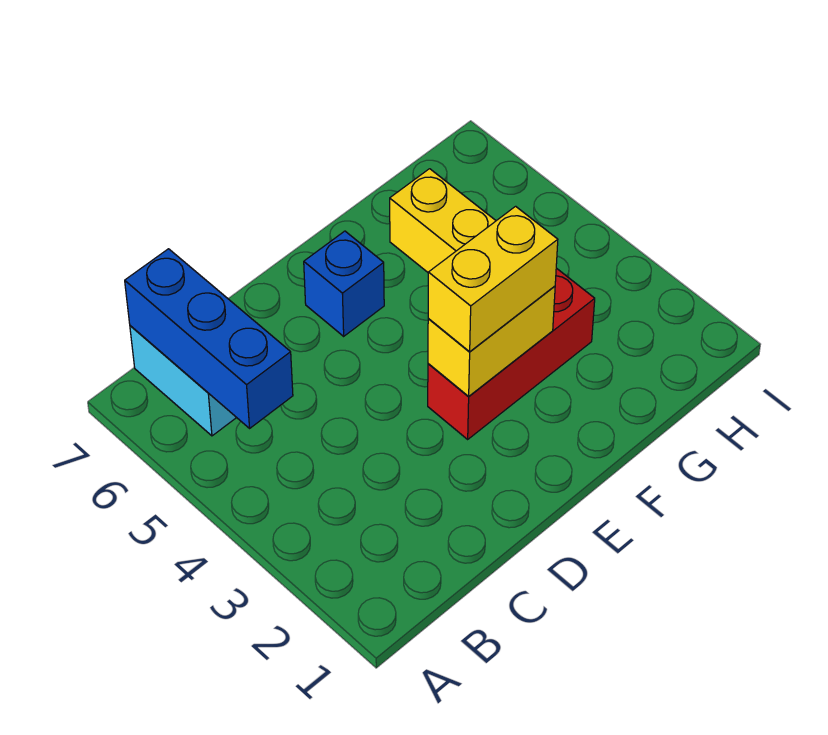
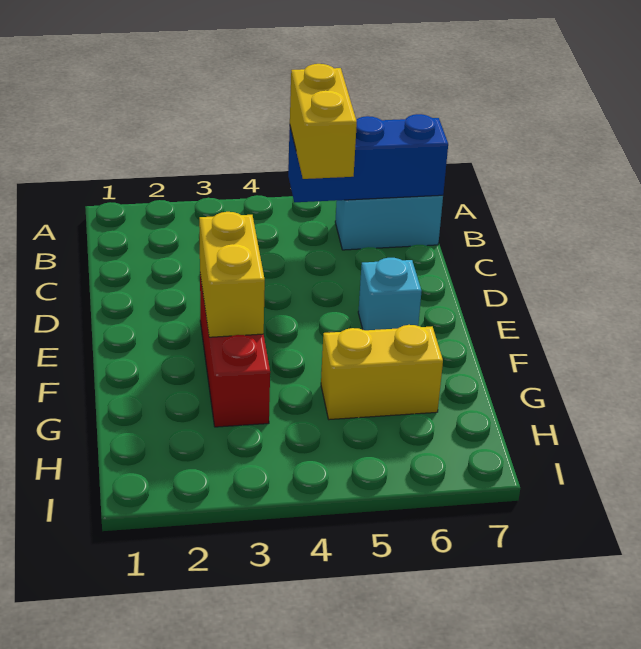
yellow brick E3:F3 level 3 -> yellow brick B5:C5 level 3
blue brick E6 level 1 -> cyan brick E6 level 1

